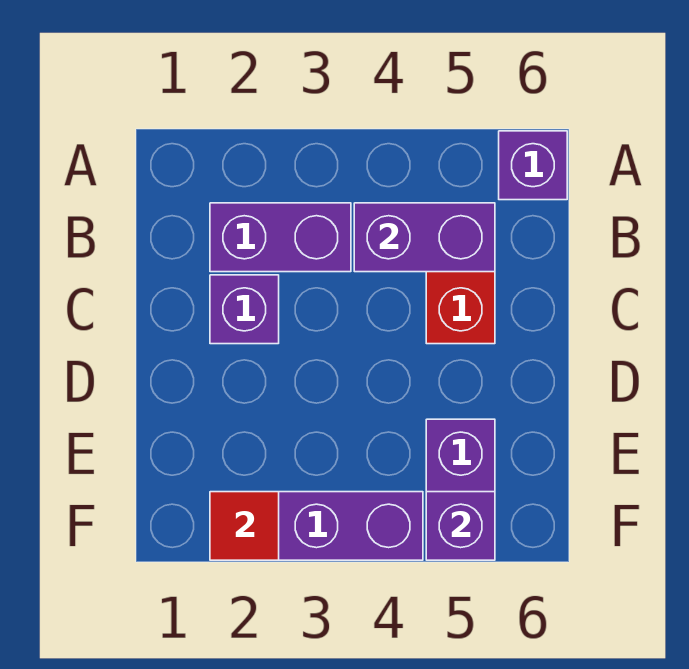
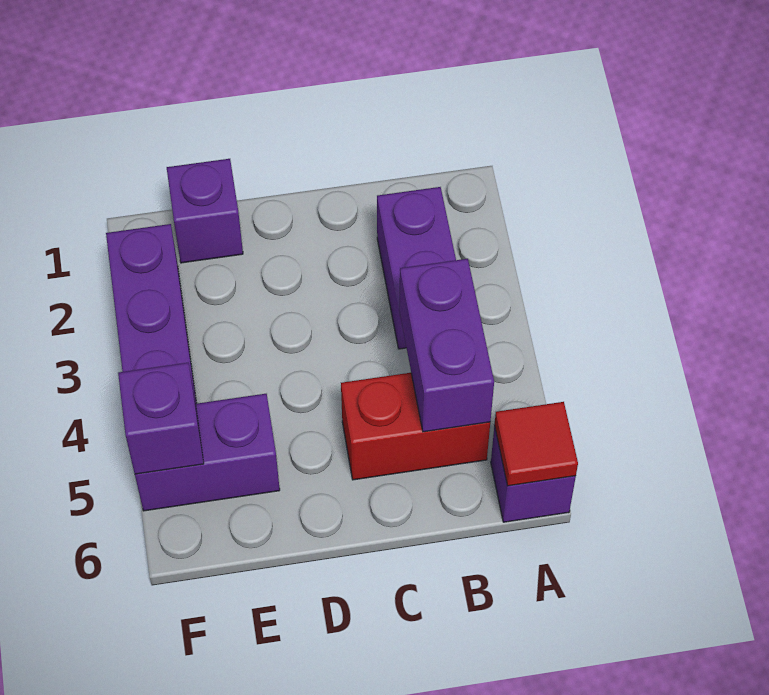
purple brick C2 level 1 -> purple brick E1 level 1
red tile F2 level 2 -> red tile A6 level 2

